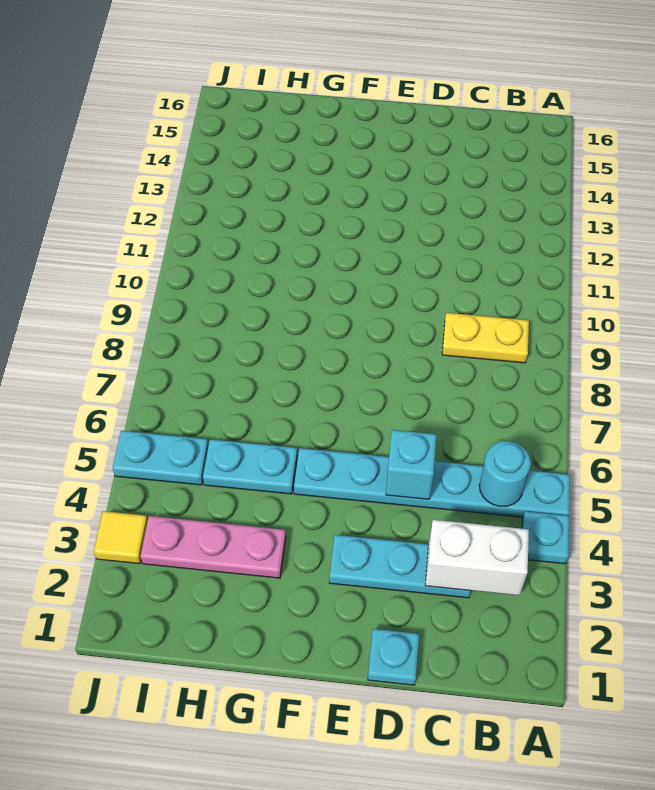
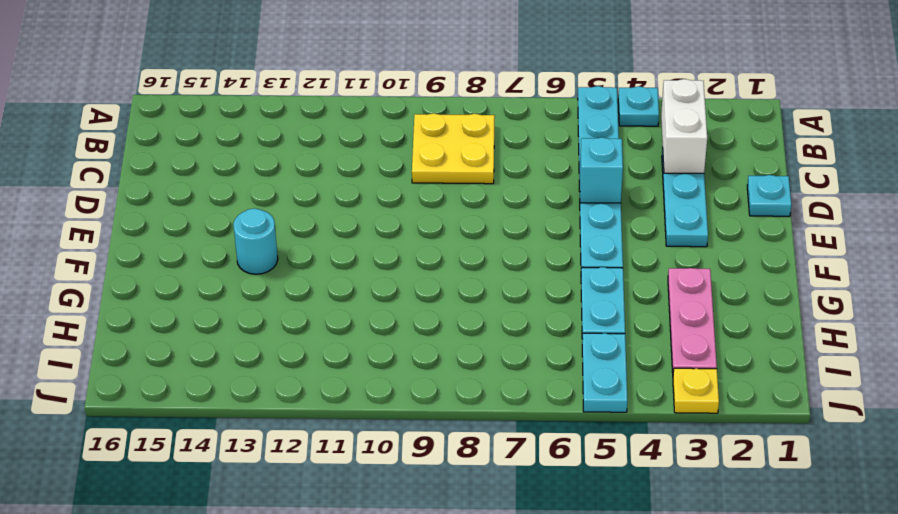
cyan round brick B5 level 2 -> cyan round brick F13 level 1
yellow plate B9:C9 level 1 -> yellow plate B8:C9 level 1
yellow tile J3 level 1 -> yellow plate J3 level 1

